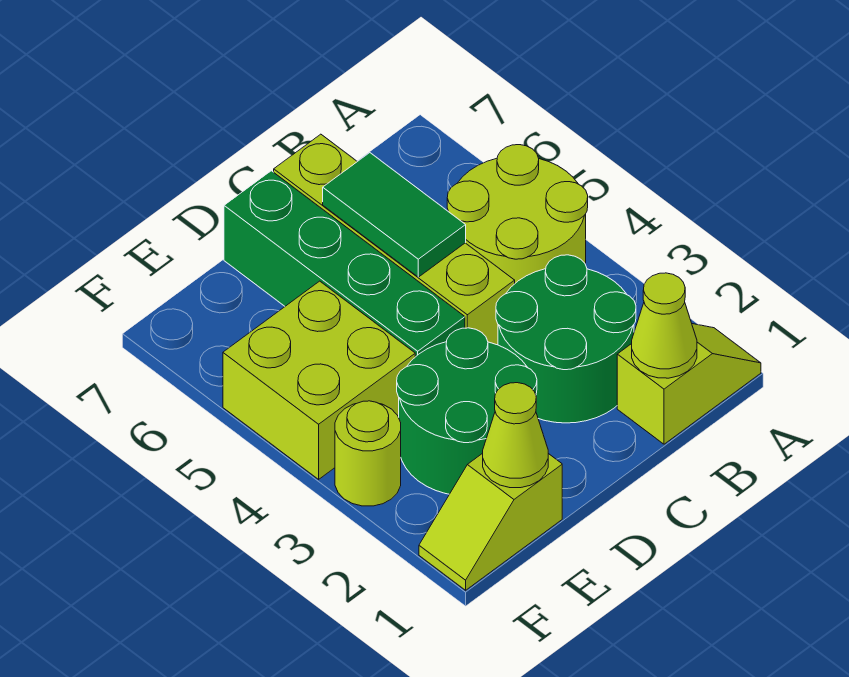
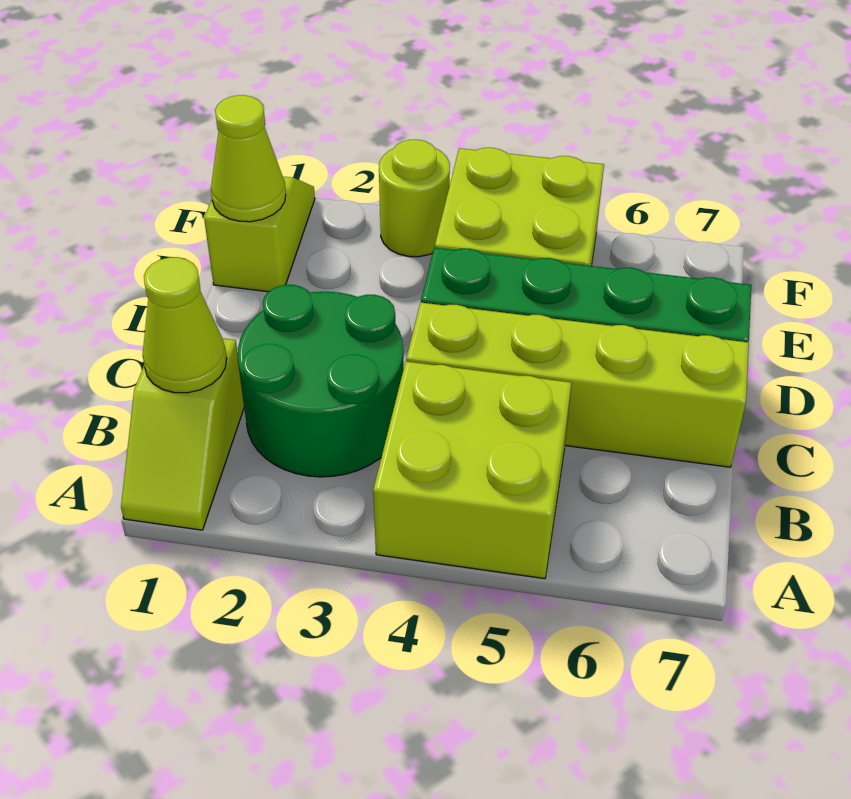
lime round brick A4:B5 level 1 -> lime brick A4:B5 level 1
green tile C5:C6 level 2 -> none
green round brick D2:E3 level 1 -> none

